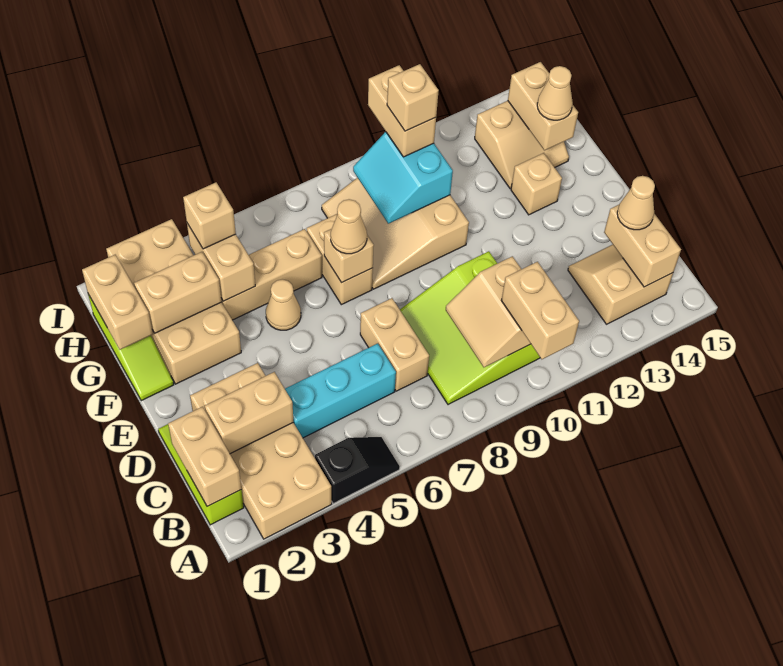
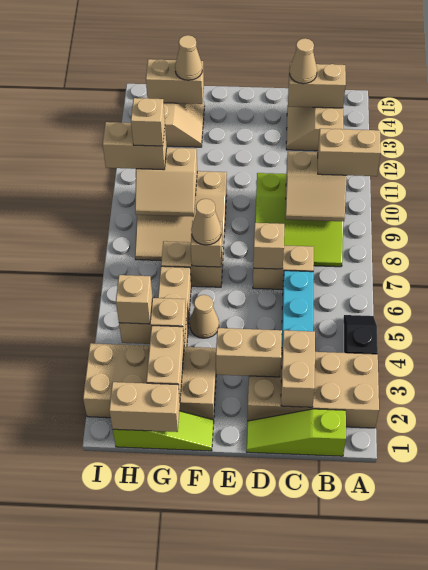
tan brick B1:C1 level 2 -> tan brick D3:E3 level 2
tan brick F13 level 1 -> tan brick D7 level 2
cyan slope G9:H10 level 2 top 10 -> tan slope G9:H10 level 2 top 10

